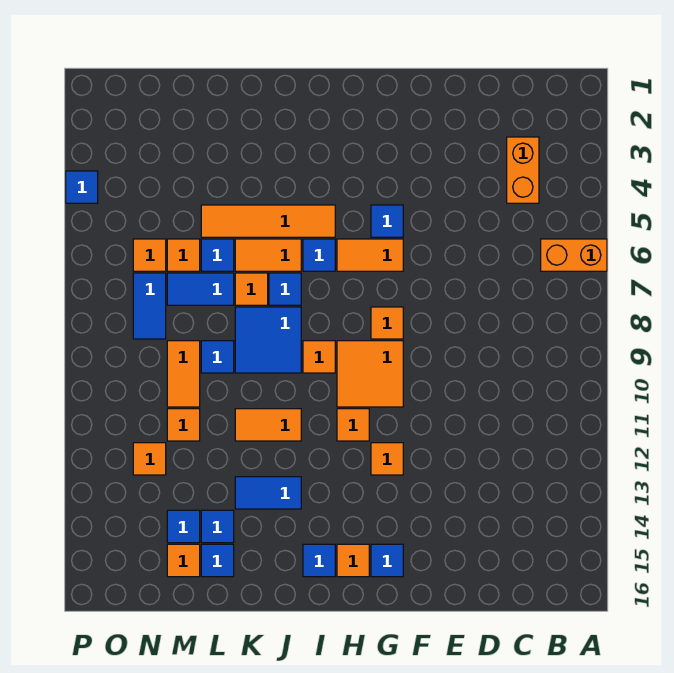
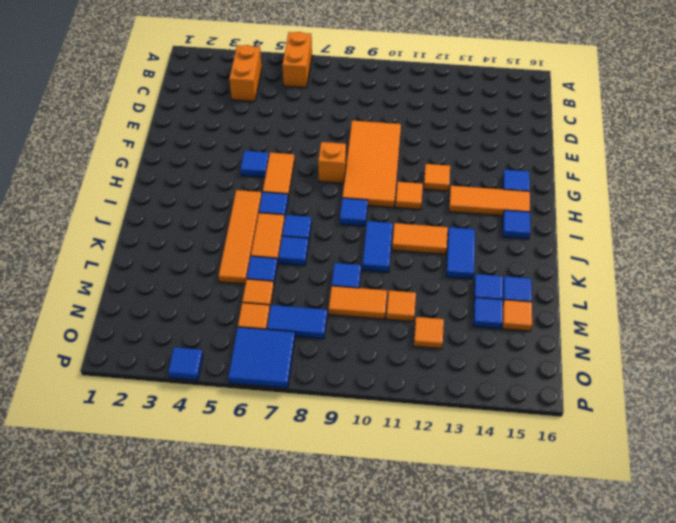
orange brick C3:C4 level 1 -> orange brick B4:C4 level 1
orange tile G8 level 1 -> orange brick G8 level 1
orange tile G9:H10 level 1 -> orange tile E9:H10 level 1
orange tile H15 level 1 -> orange tile H13:H15 level 1
orange tile I9 level 1 -> blue tile I9 level 1
blue tile J8:K9 level 1 -> blue tile O6:P7 level 1
orange tile J11:K11 level 1 -> orange tile J11:J12 level 1
orange tile K7 level 1 -> blue tile K7 level 1
blue tile L7:M7 level 1 -> blue tile J10:K10 level 1

